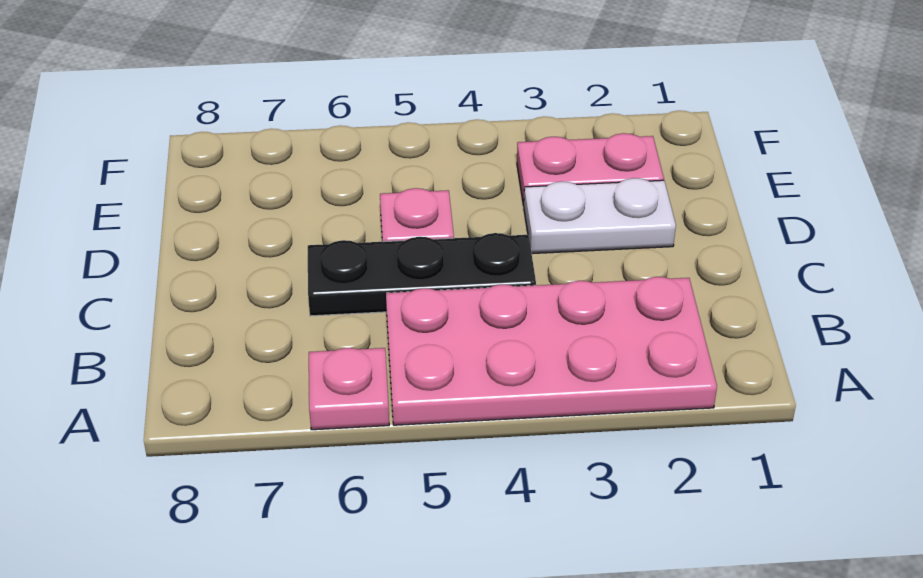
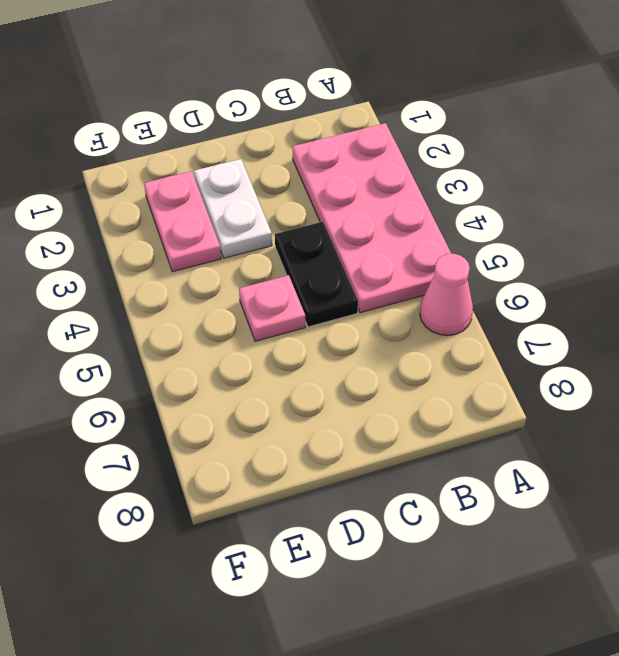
pink plate A6 level 1 -> pink cone A6 level 1
black plate C4:C6 level 1 -> black plate C4:C5 level 1

